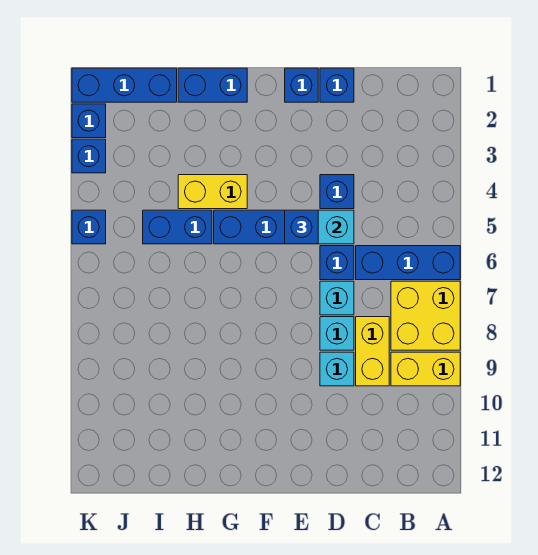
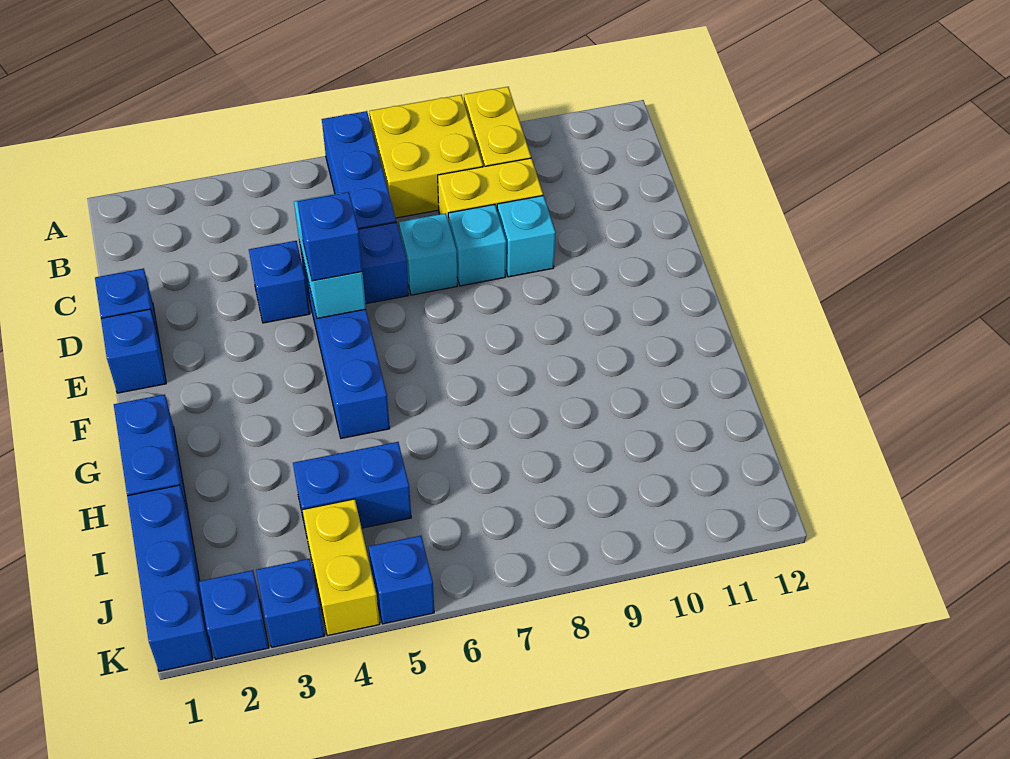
yellow brick G4:H4 level 1 -> yellow brick J4:K4 level 1
blue brick H5:I5 level 1 -> blue brick I4:I5 level 1

